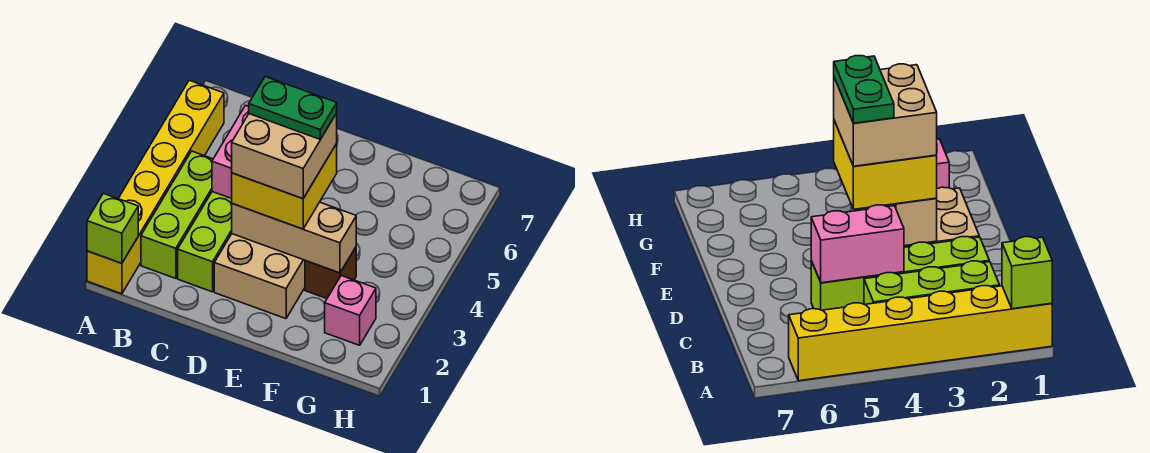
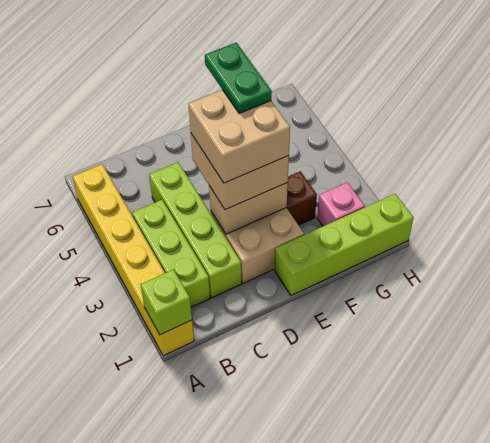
pink brick C4:C5 level 2 -> none
tan brick D3:F3 level 2 -> tan brick D3:E3 level 2
yellow brick D3:E4 level 3 -> tan brick D3:E4 level 3
green plate D4:E4 level 5 -> green plate E4:E5 level 5
none -> lime brick E1:H1 level 1

